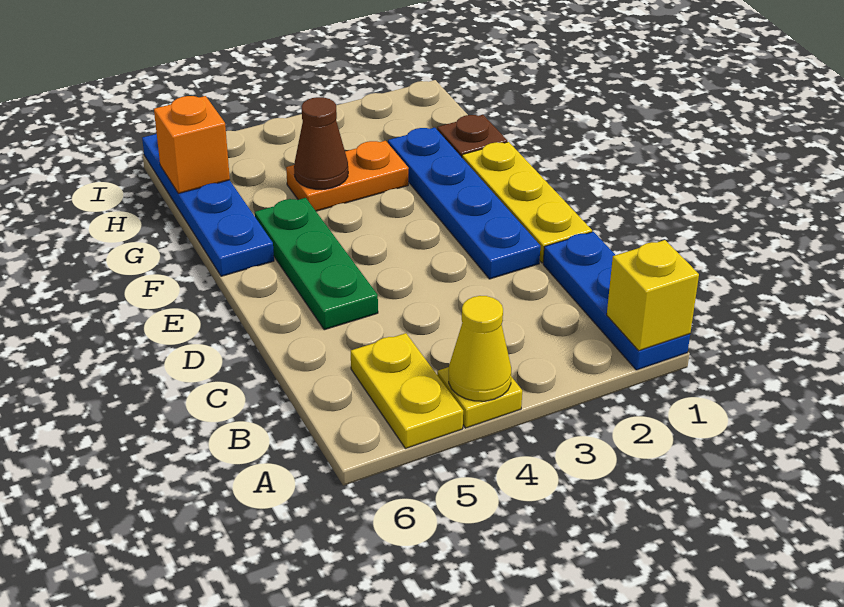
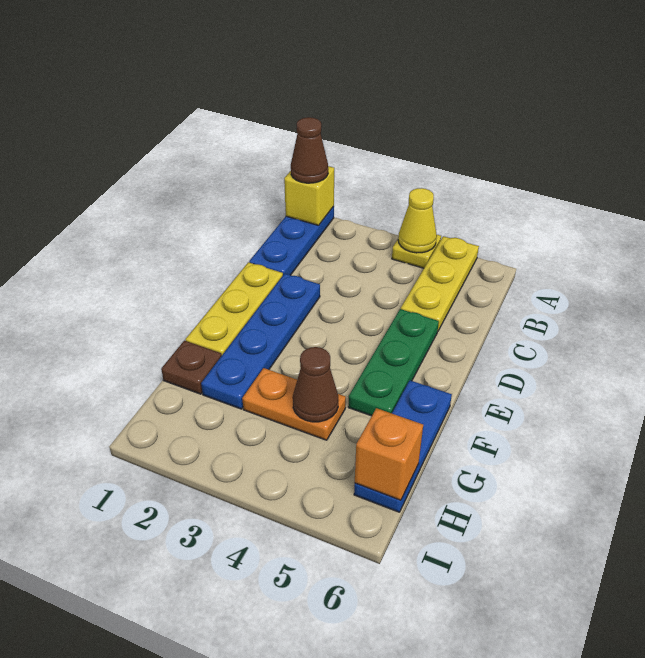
none -> brown cone A1 level 3
yellow plate A5:B5 level 1 -> yellow plate A5:C5 level 1
blue plate F6:I6 level 1 -> blue plate F6:H6 level 1

